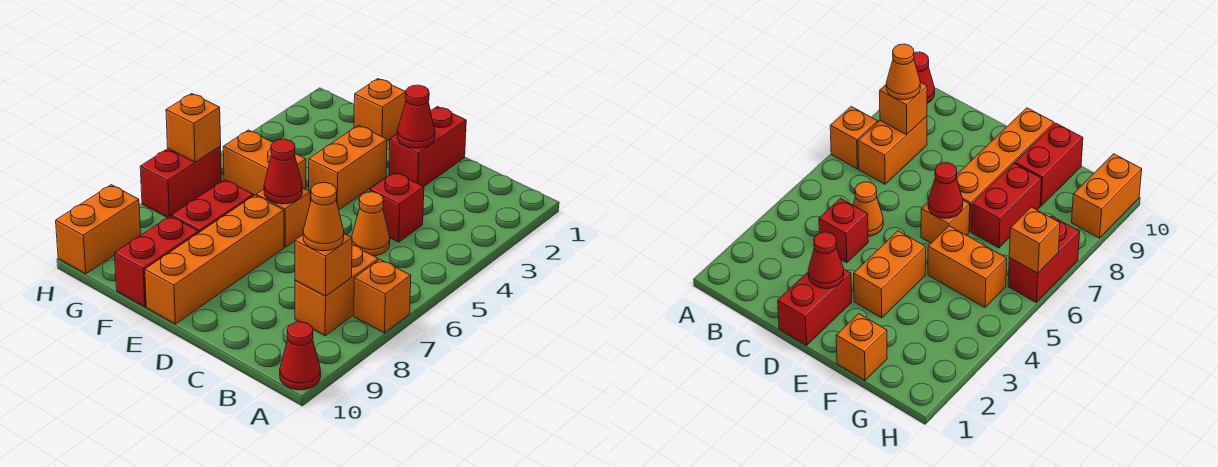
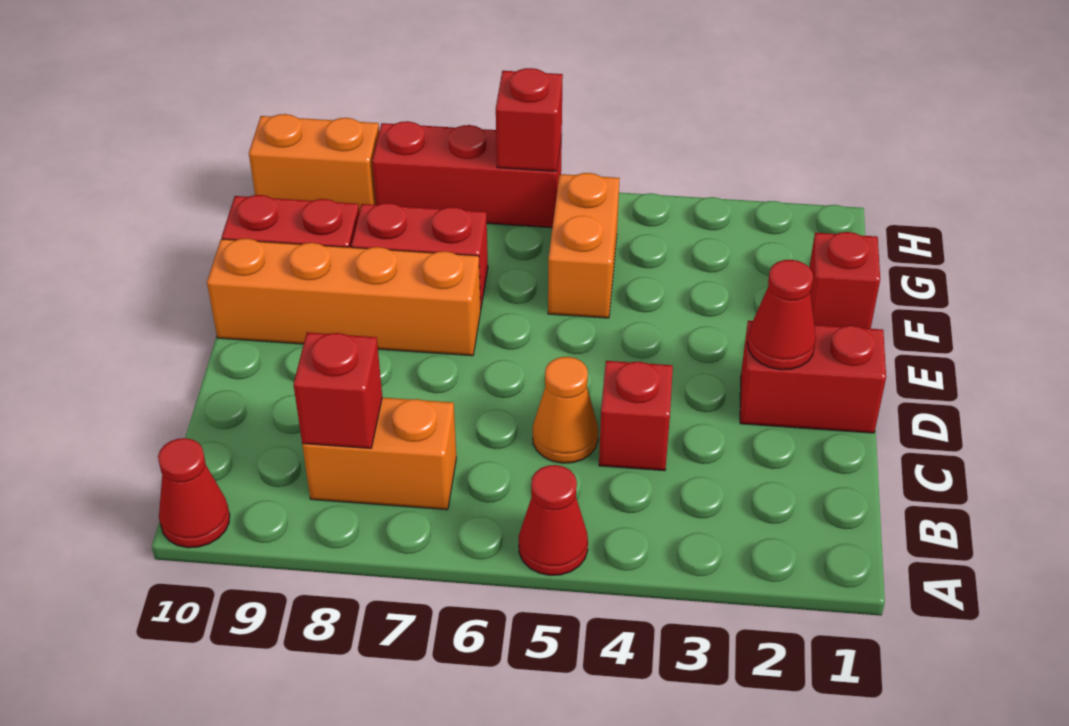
orange brick A7 level 1 -> none
orange brick B8 level 2 -> red brick B8 level 2
orange cone B8 level 3 -> none
orange brick E3:E4 level 1 -> none
orange brick E6 level 1 -> none
red cone E6 level 2 -> red cone A5 level 1
orange brick F1 level 1 -> red brick F1 level 1
red brick H6:H7 level 1 -> red brick H6:H8 level 1
orange brick H6 level 2 -> red brick H6 level 2

